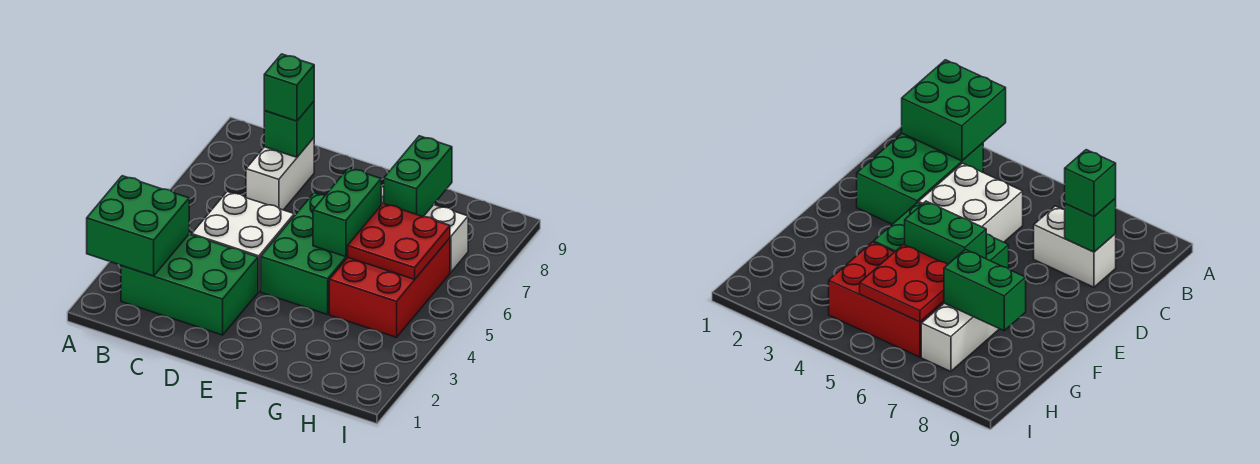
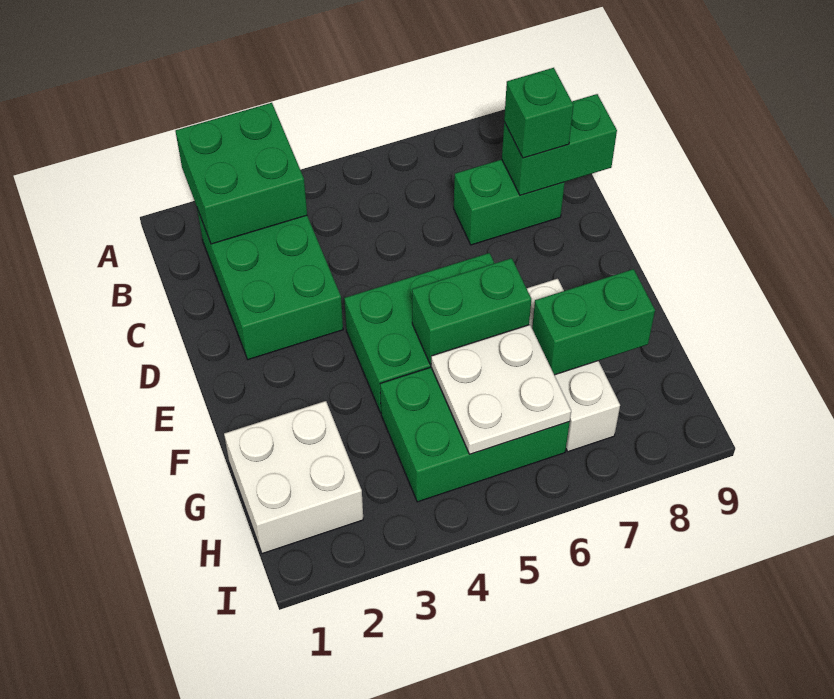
white brick C4:D5 level 1 -> white brick G1:H2 level 1
white brick C7:C8 level 1 -> green brick C7:C8 level 1
green brick C8 level 2 -> green brick C8:C9 level 2
red brick G4:H6 level 1 -> green brick G4:H6 level 1
red plate G5:H6 level 2 -> white plate G5:H6 level 2

